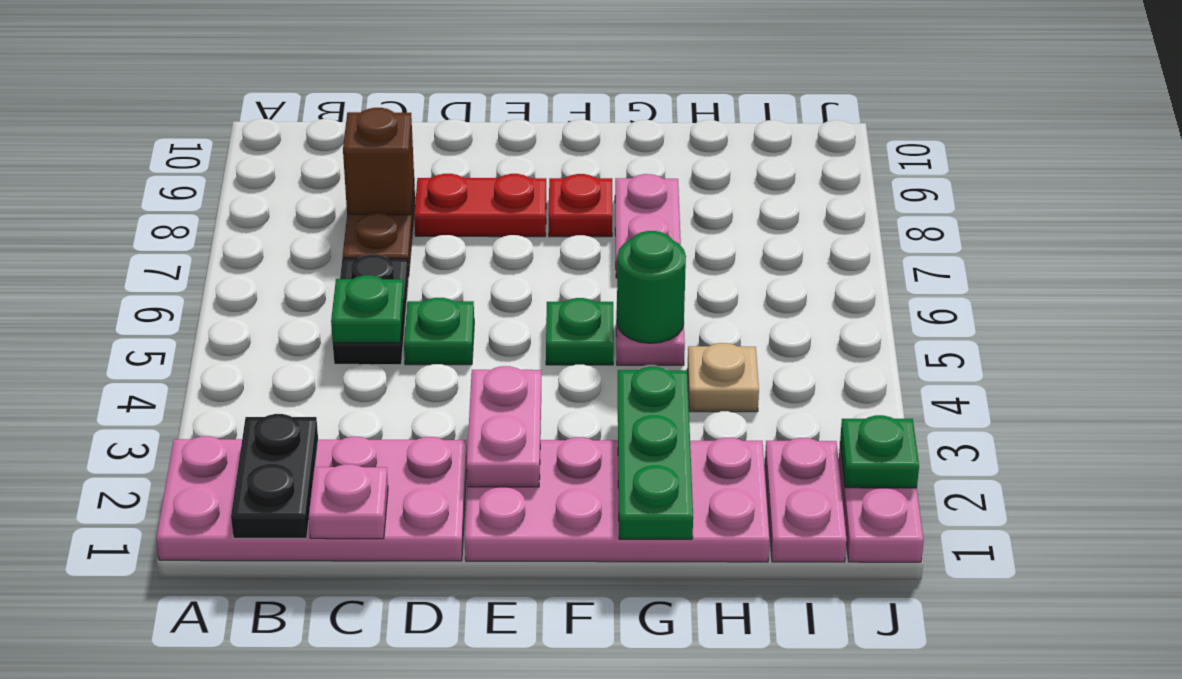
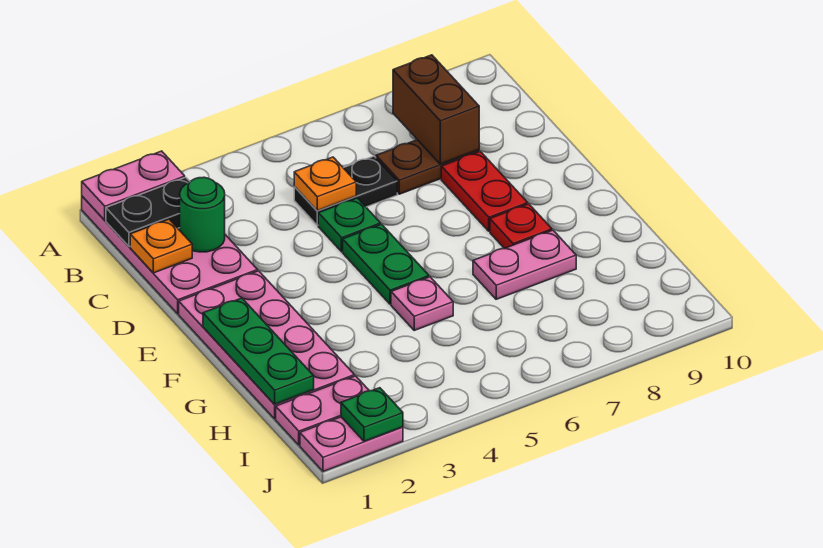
pink plate C1 level 2 -> orange plate C1 level 2
green plate C5 level 2 -> orange plate C5 level 2
brown brick C8 level 2 -> brown brick B8:C8 level 2
pink plate E2:E3 level 2 -> pink plate A1:A2 level 2
green plate F5 level 1 -> green plate E5:F5 level 1
green plate G1:G3 level 2 -> green plate F1:H1 level 2
green round brick G5 level 2 -> green round brick C2 level 2
tan plate H4 level 1 -> none

